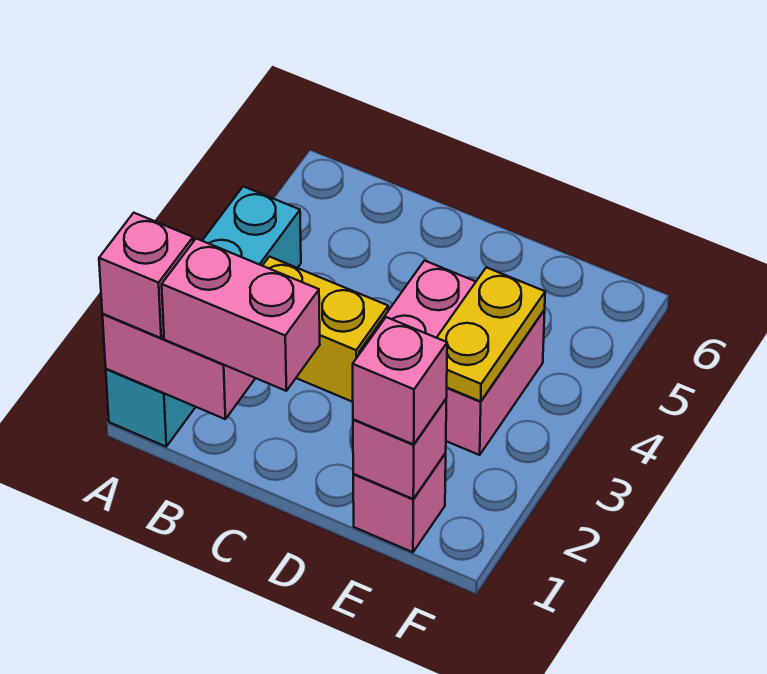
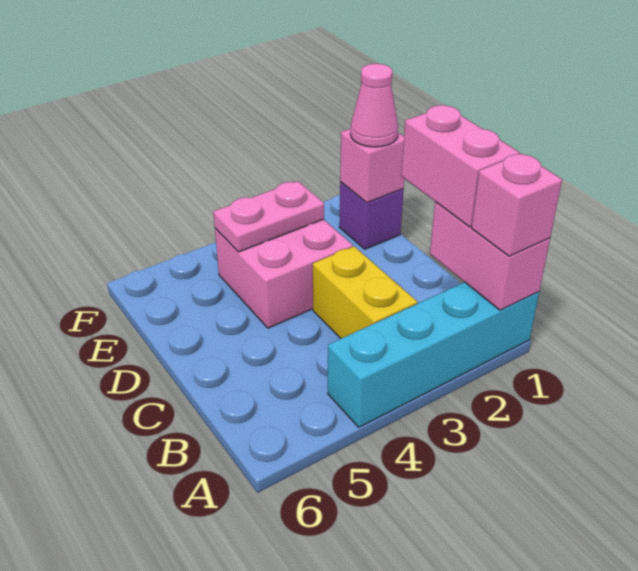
pink brick E1 level 1 -> purple brick E1 level 1
pink brick E1 level 3 -> pink cone E1 level 3
yellow plate E3:E4 level 2 -> pink plate E3:E4 level 2

